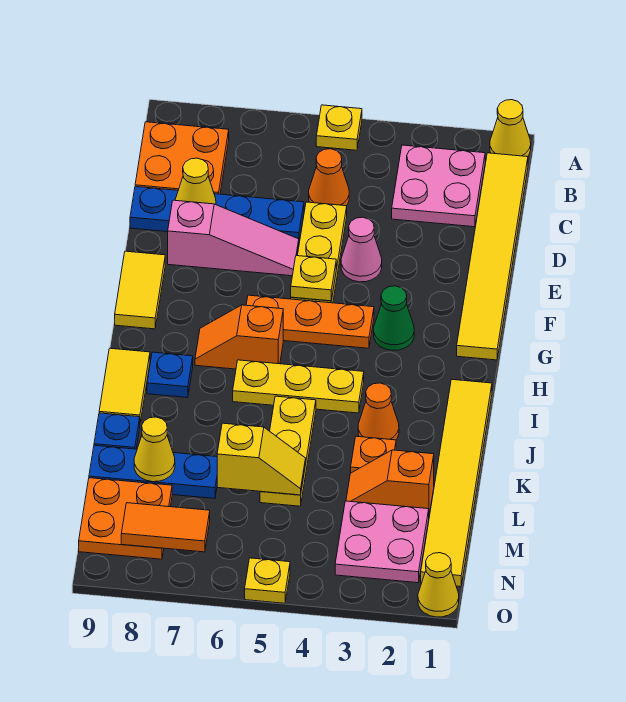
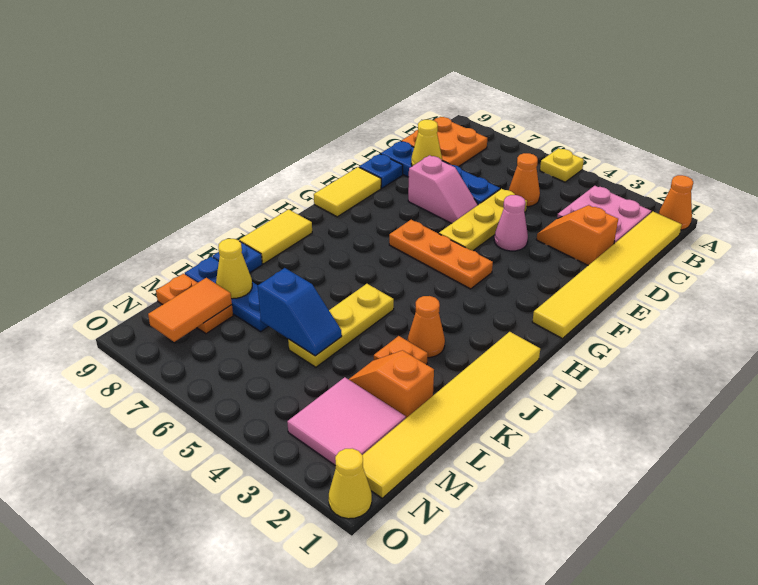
yellow cone A1 level 1 -> orange cone A1 level 1
pink slope E6:E8 level 1 top 8 -> pink slope E6:E7 level 1 top 7
yellow plate F5 level 2 -> none
green cone G3 level 1 -> none
orange slope H6:H7 level 1 top 6 -> orange slope D2:D3 level 1 top 2
yellow plate I4:I6 level 1 -> none
blue plate I8 level 1 -> blue plate E9 level 1
yellow slope L5:L6 level 2 top 6 -> blue slope L5:L6 level 2 top 6
pink plate M2:N3 level 1 -> pink tile M2:N3 level 1
orange plate M8:N9 level 1 -> orange plate M8:M9 level 1
orange tile N7:N8 level 2 -> orange tile M8:N8 level 2
yellow plate O5 level 1 -> none

